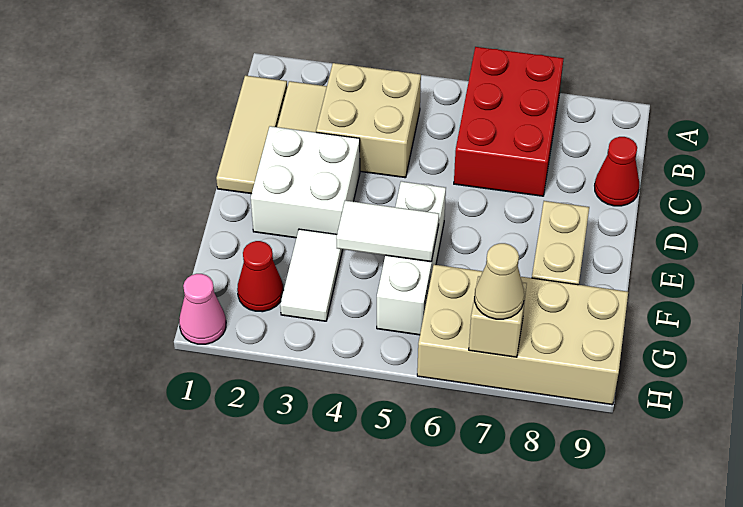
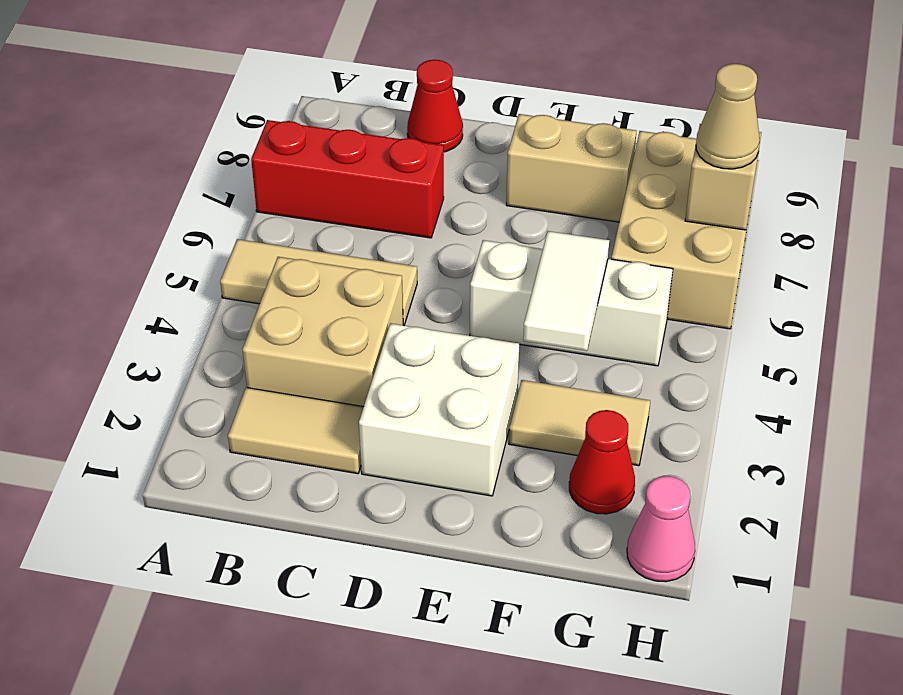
red brick A6:C7 level 1 -> red brick A7:C7 level 1
tan tile B1:D1 level 1 -> tan tile A5:C5 level 1
white tile F3:G3 level 1 -> tan tile F3:G3 level 1
tan brick G6:H9 level 1 -> tan brick G6:H8 level 1

